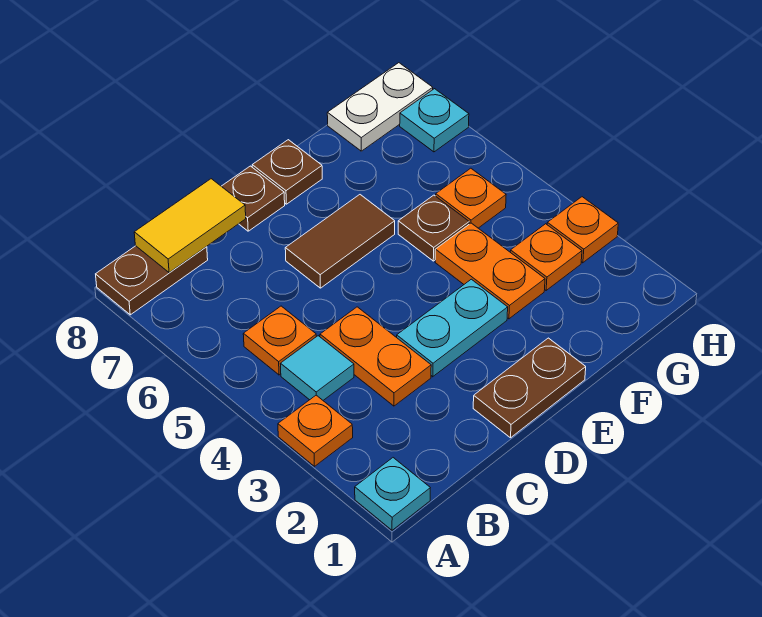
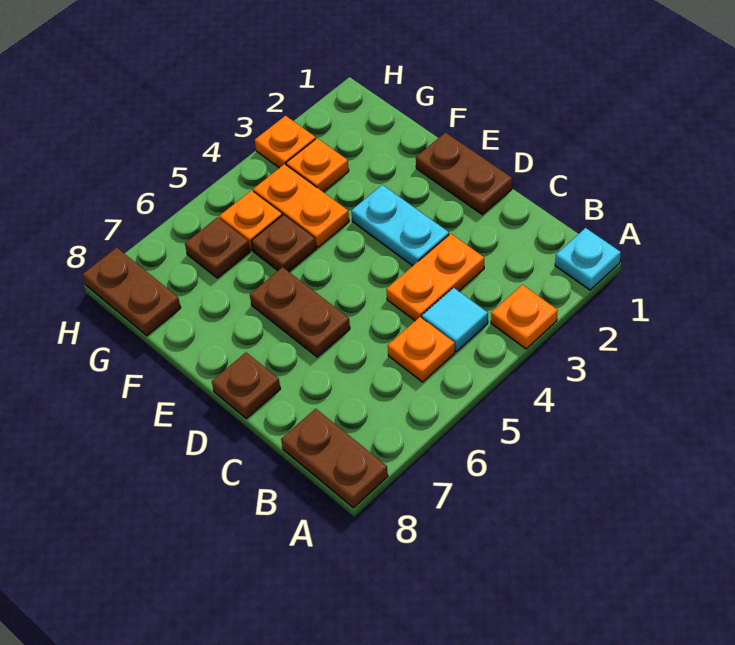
yellow tile B8:C8 level 2 -> none
brown tile D6:E6 level 1 -> brown plate D6:E6 level 1
brown plate E8 level 1 -> brown plate G6 level 1
orange plate F3:F4 level 1 -> orange plate F4:G4 level 1
white plate G8:H8 level 1 -> brown plate G8:H8 level 1
cyan plate H7 level 1 -> none

